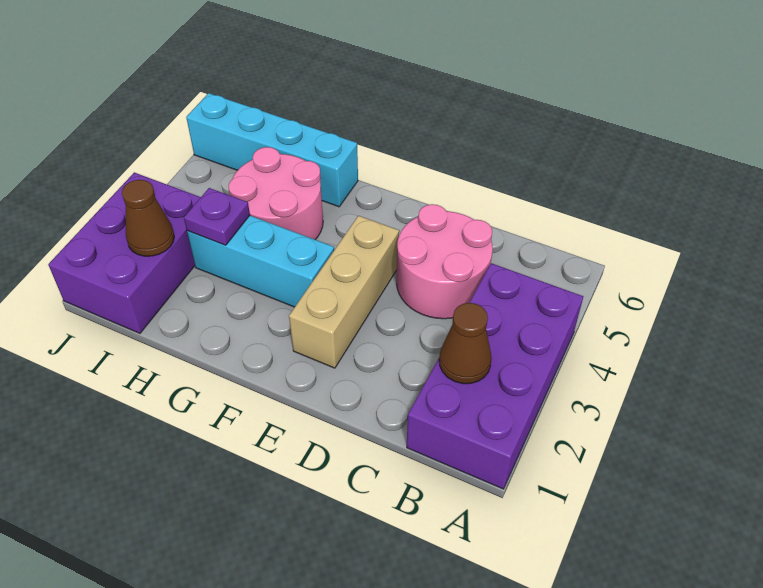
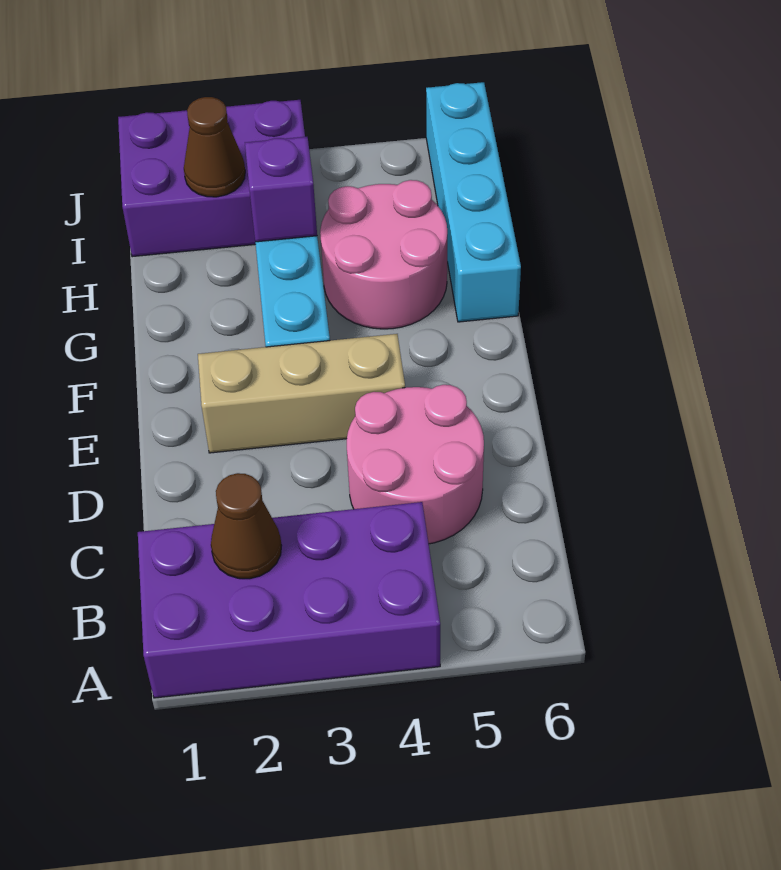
purple plate H3 level 2 -> purple brick H3 level 2

